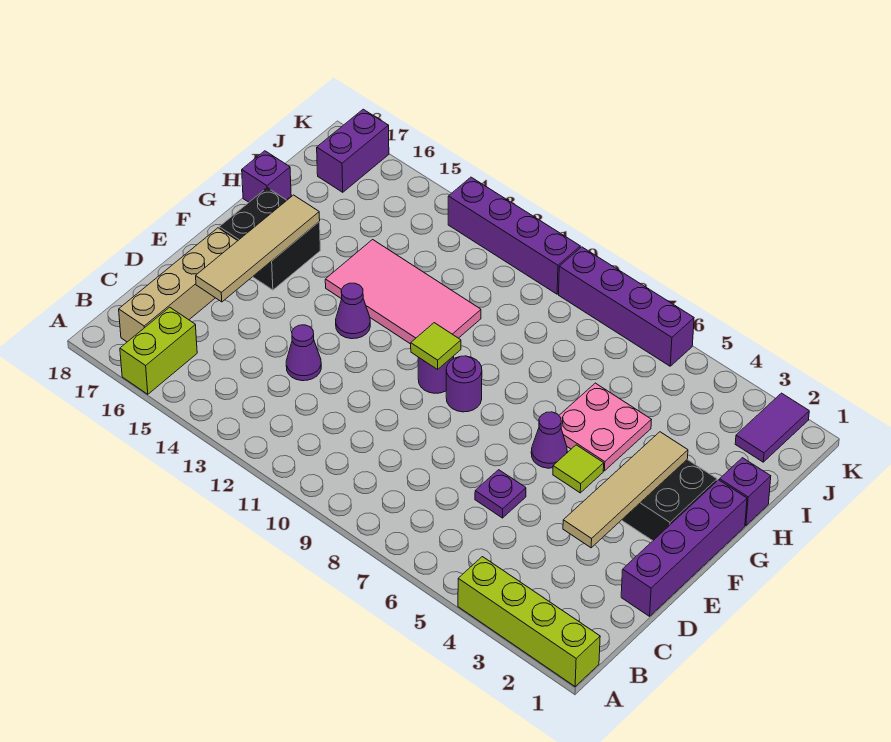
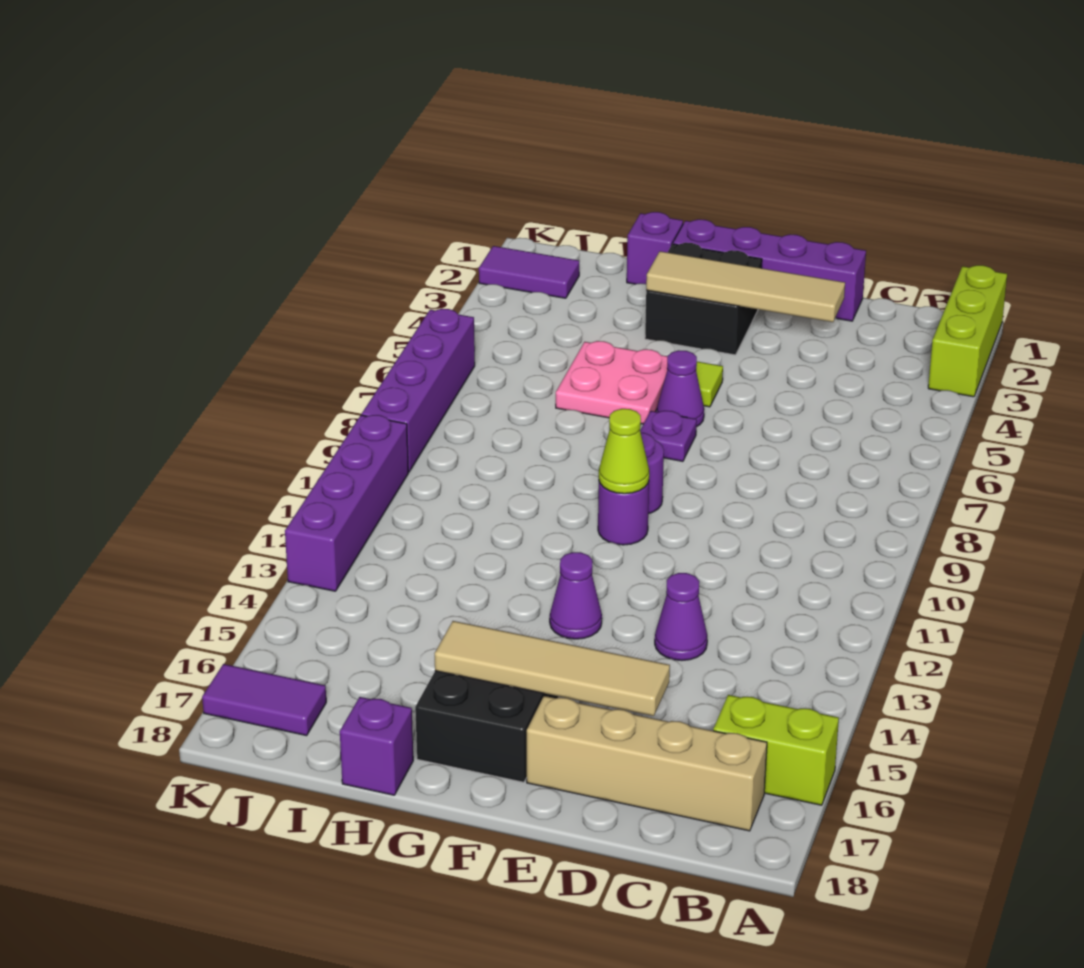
lime brick A1:A4 level 1 -> lime brick A1:A3 level 1
purple plate D6 level 1 -> purple plate F7 level 1
lime tile F10 level 2 -> lime cone F10 level 2
pink tile G11:H14 level 1 -> none
purple brick J17:K17 level 1 -> purple tile J17:K17 level 1

